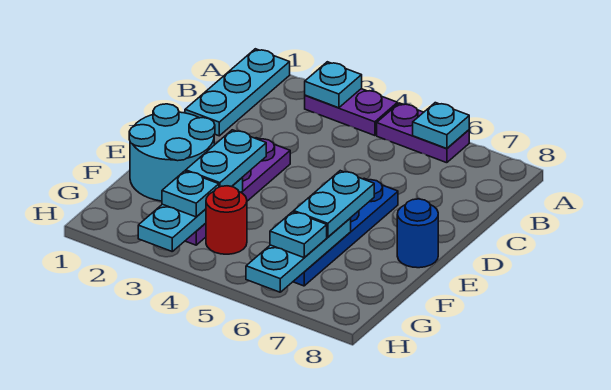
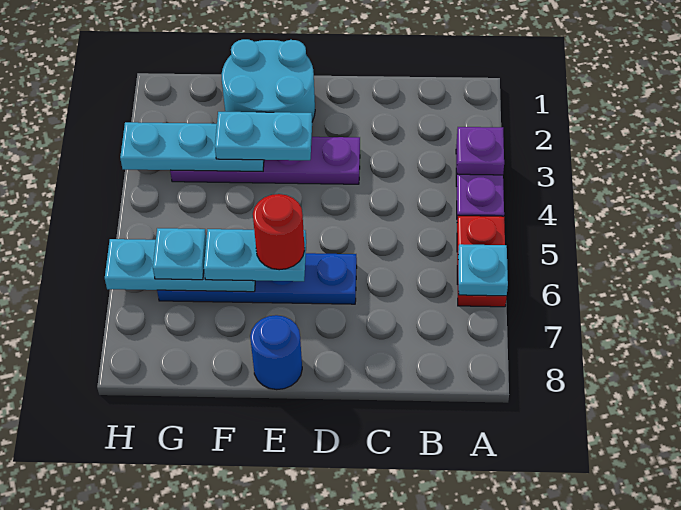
cyan plate A1:C1 level 1 -> none
cyan plate A3 level 2 -> purple plate A3 level 2
purple plate A5:A6 level 1 -> red plate A5:A6 level 1
cyan plate G3 level 3 -> none
red round brick G4 level 1 -> red round brick E6 level 4

